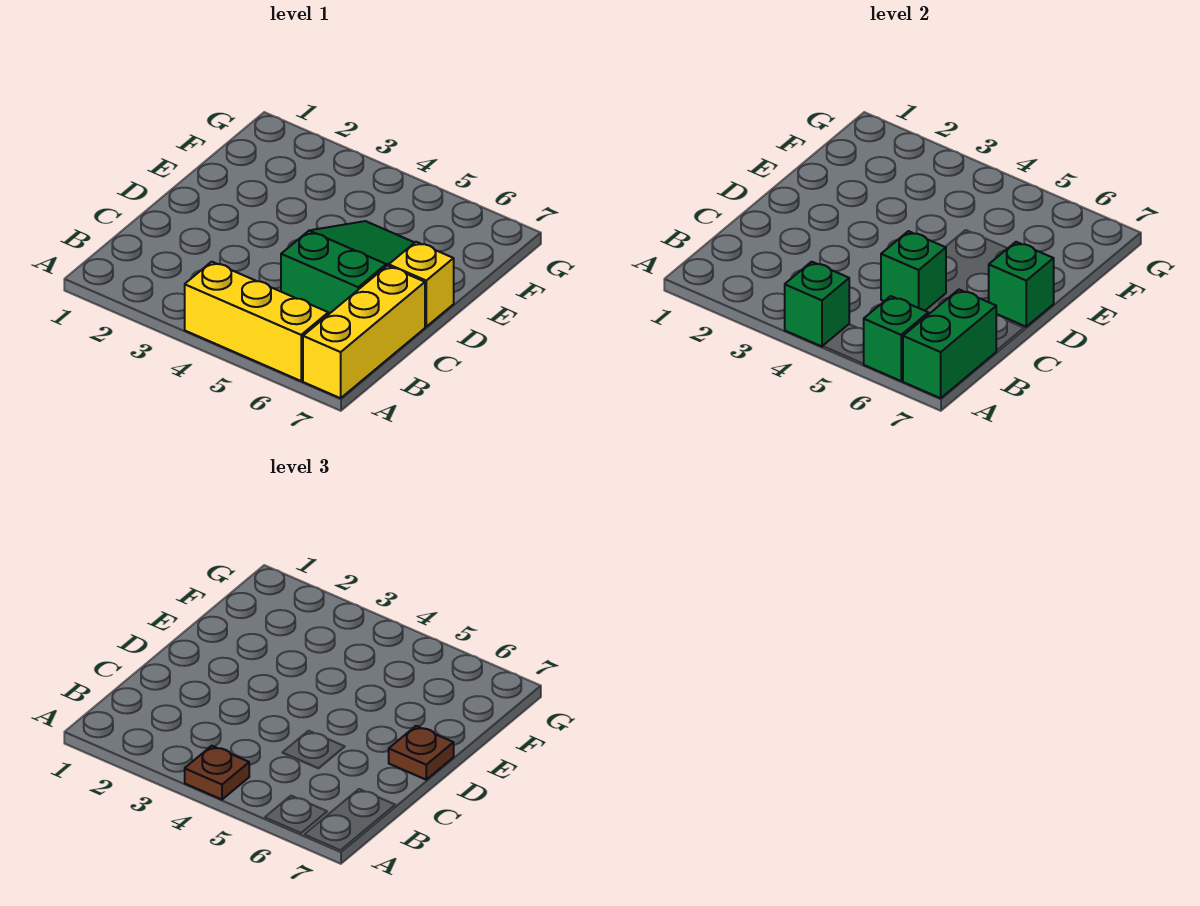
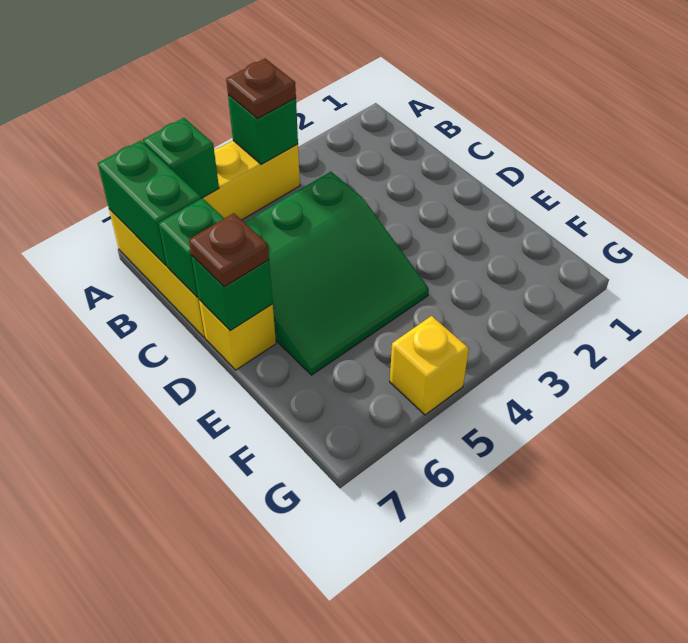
green slope C5:E6 level 1 top C -> green slope C4:E6 level 1 top C
green brick C5 level 2 -> green brick C7 level 2
none -> yellow brick G5 level 1

